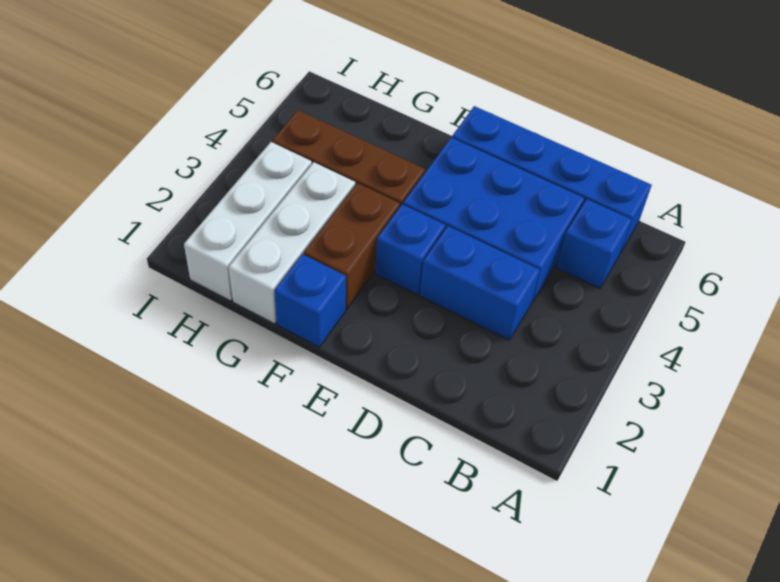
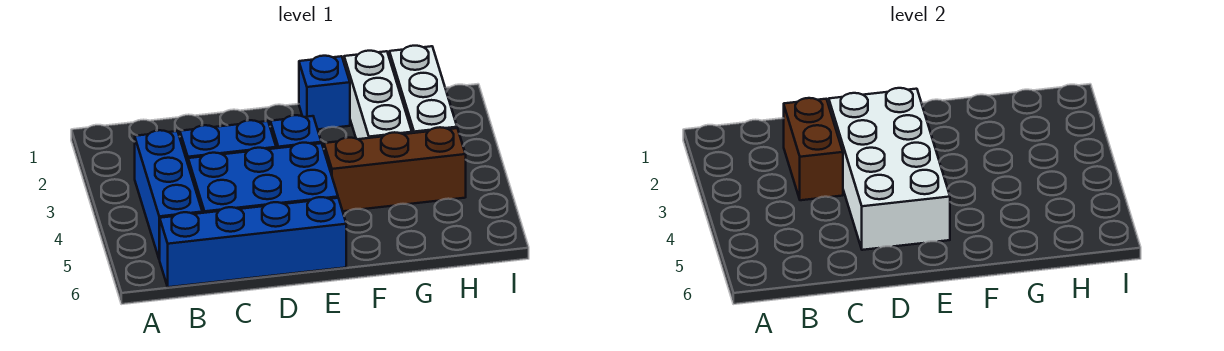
blue brick B5 level 1 -> blue brick B3:B5 level 1
none -> white brick D2:E5 level 2
brown brick F2:F3 level 1 -> brown brick C2:C3 level 2

